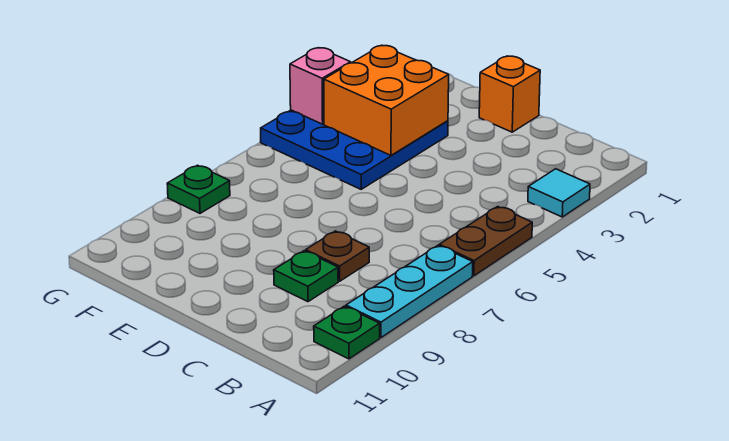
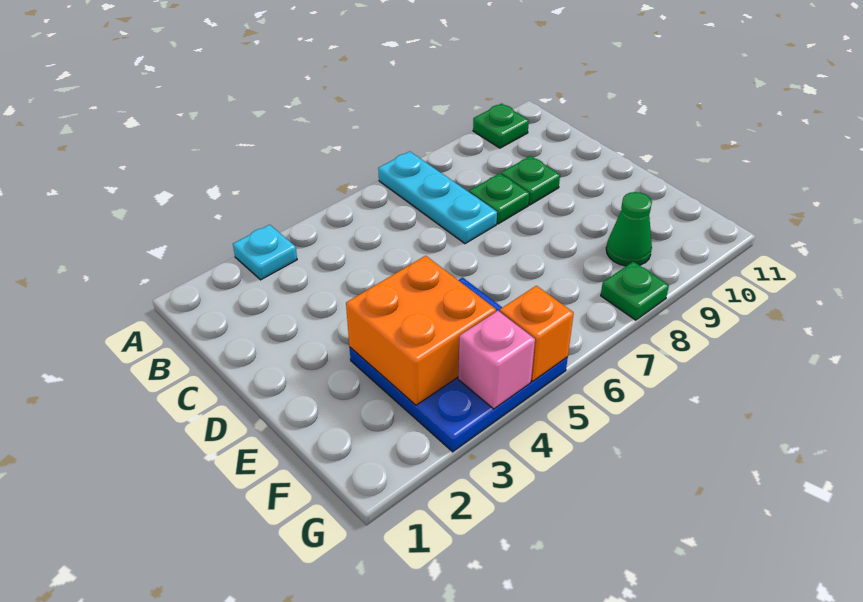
cyan tile A3 level 1 -> cyan plate A3 level 1
brown plate A5:A6 level 1 -> none
cyan plate A7:A9 level 1 -> cyan plate A7:C7 level 1
brown plate C8 level 1 -> green plate C8 level 1
orange brick D1 level 1 -> orange brick G5 level 2
none -> green cone F9 level 1

